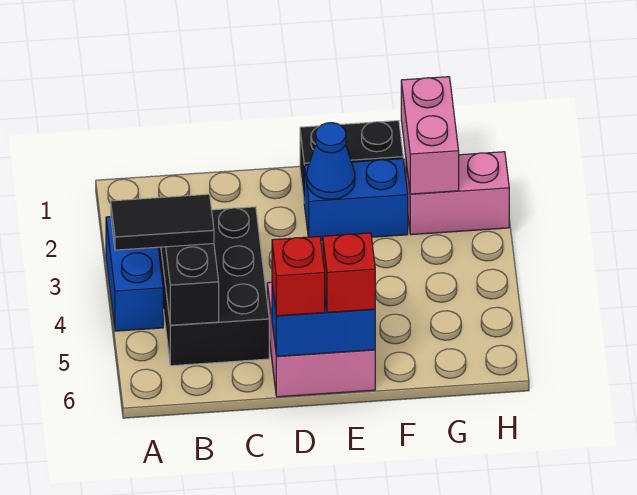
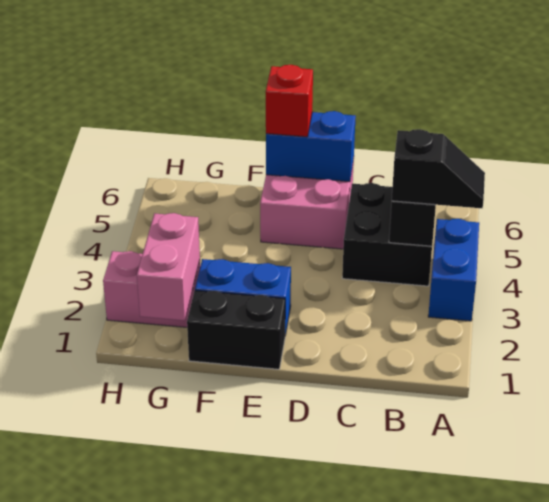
black tile A4:B4 level 3 -> black slope A4:B4 level 3 top B
black brick B3:C5 level 1 -> black brick B4:C5 level 1
red brick D6 level 3 -> none
blue cone E2 level 2 -> none

